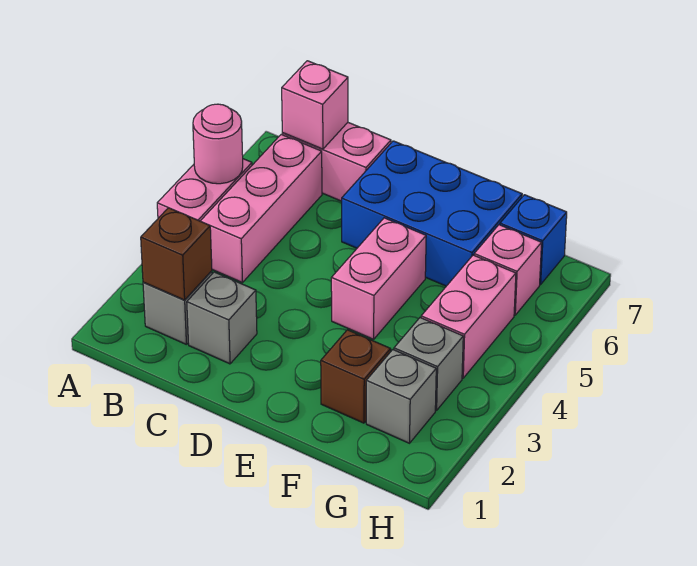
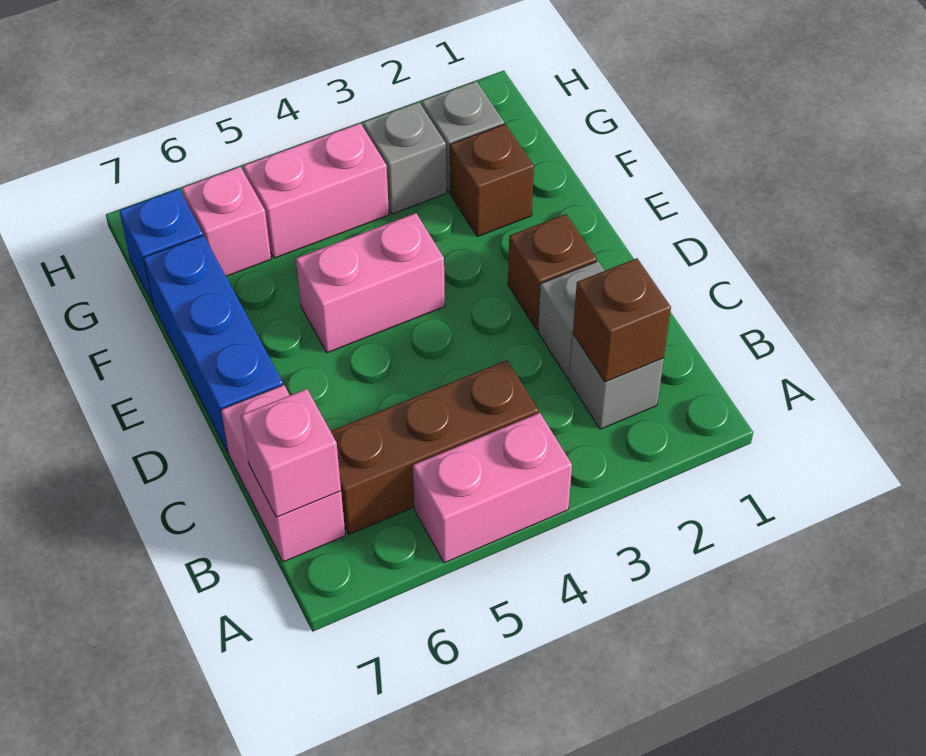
pink round brick A5 level 2 -> none
pink brick B4:B6 level 1 -> brown brick B4:B6 level 1
none -> brown brick D2 level 1
blue brick D6:F7 level 1 -> blue brick D7:F7 level 1

